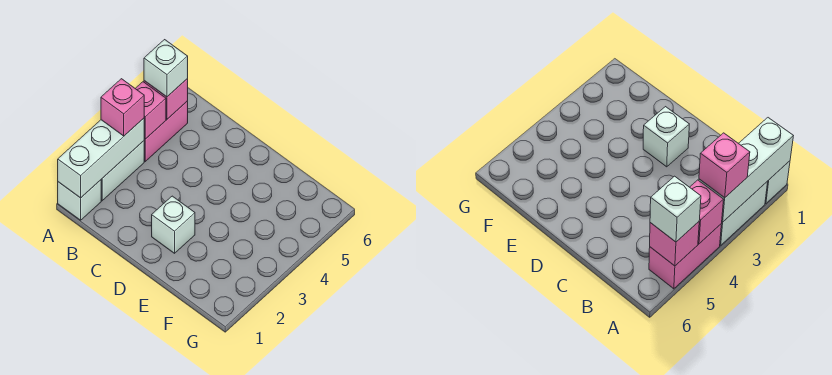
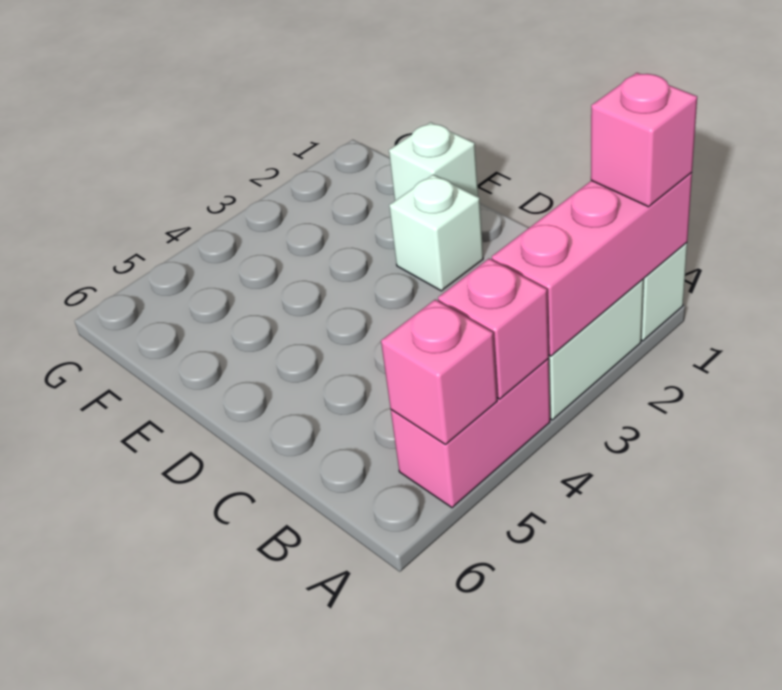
white brick A1:A3 level 2 -> pink brick A1:A3 level 2
pink brick A3 level 3 -> pink brick A1 level 3
white brick A5 level 3 -> white brick E1 level 1

